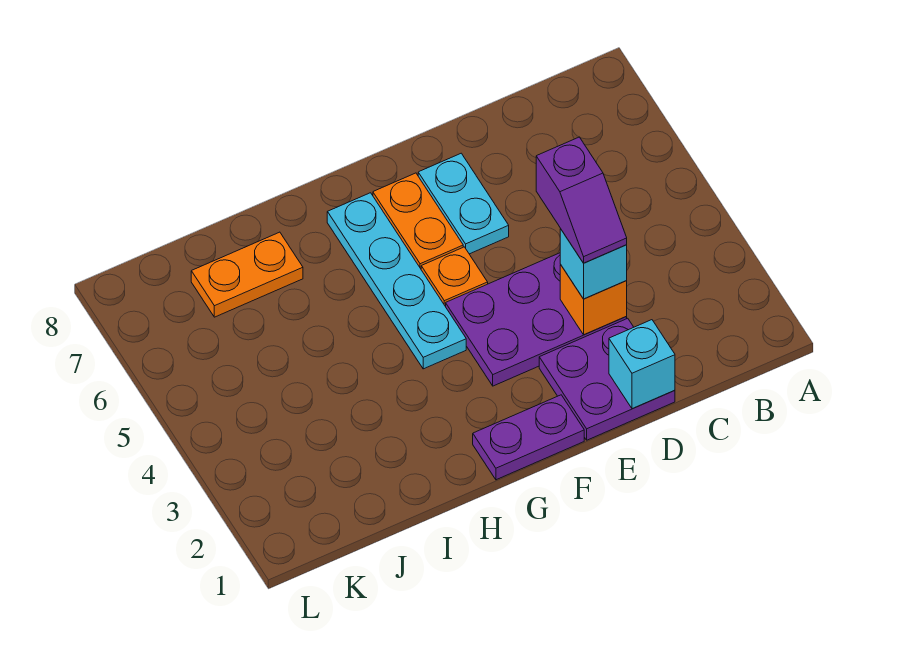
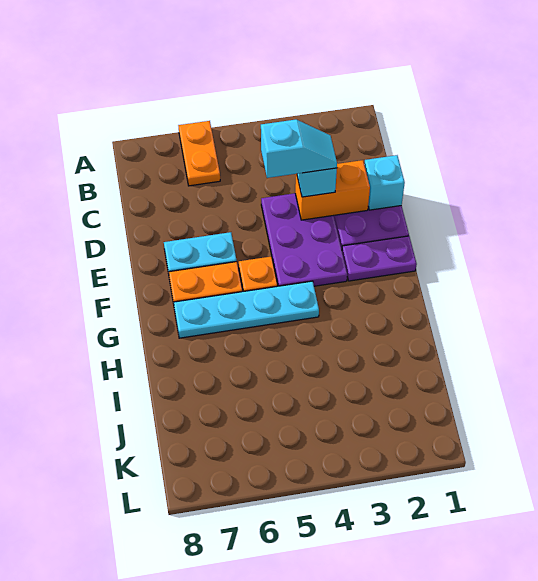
orange brick D3 level 2 -> orange brick D2:D3 level 2
purple slope D3:D4 level 4 top 4 -> cyan slope D3:D4 level 4 top 4
purple plate F1:G1 level 1 -> purple plate F1:F2 level 1
orange plate I7:J7 level 1 -> orange plate A6:B6 level 1

